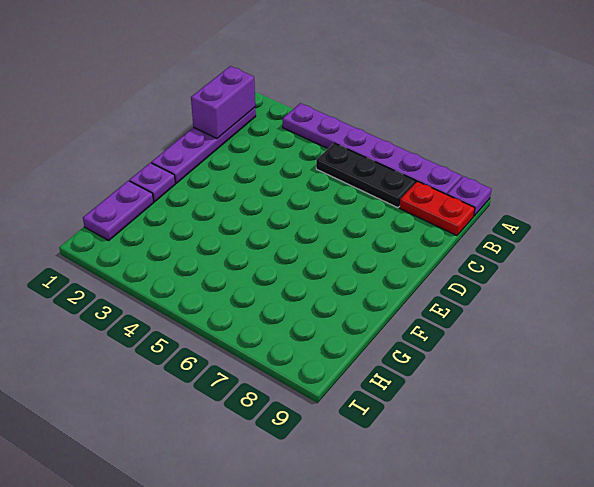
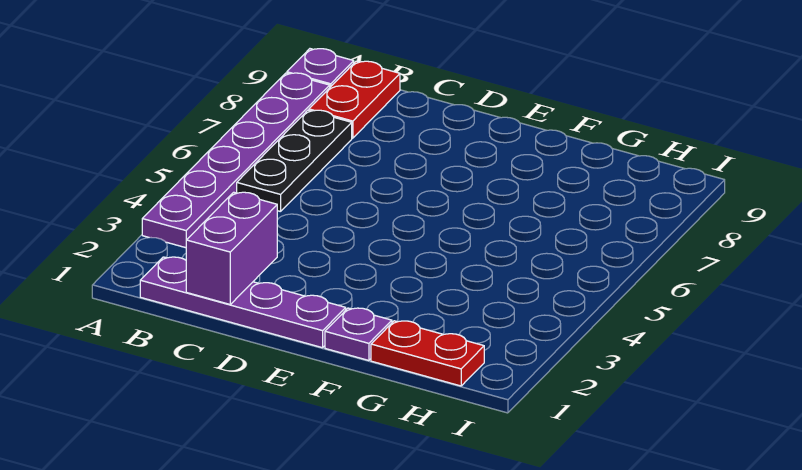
purple brick B1:C1 level 2 -> purple brick C1:C2 level 2
purple plate G1:H1 level 1 -> red plate G1:H1 level 1

